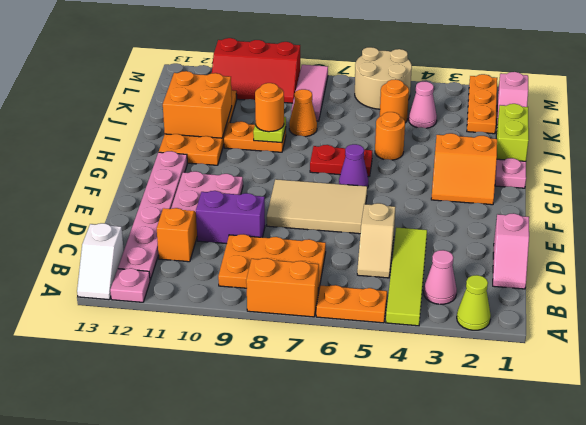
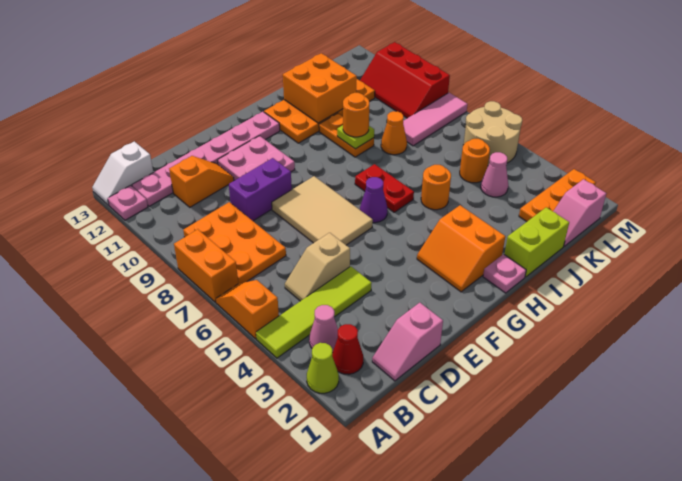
orange plate A5:A6 level 1 -> orange slope A5:A6 level 1 top 5
none -> red cone B2 level 1
purple brick D9:D10 level 1 -> purple brick D9:E9 level 1

